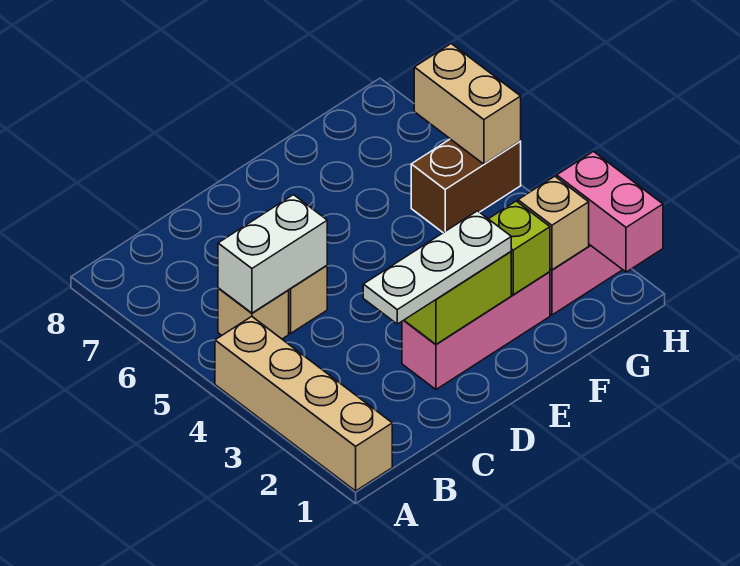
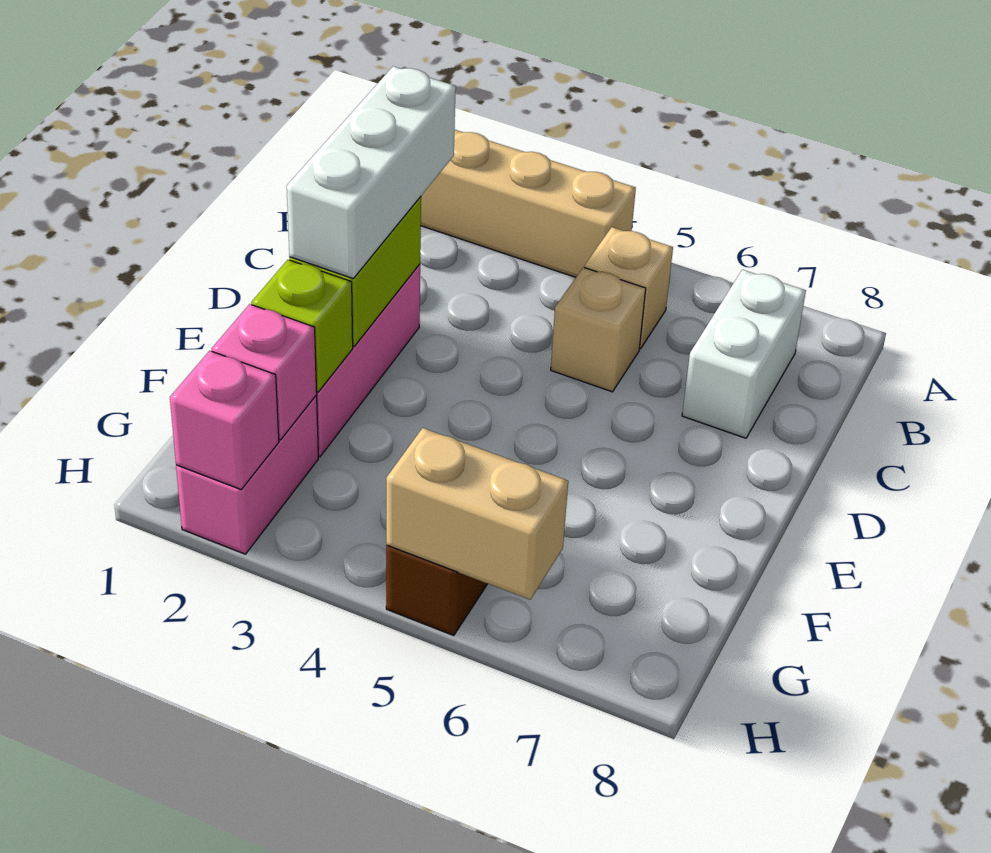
white brick B5:C5 level 2 -> white brick B7:C7 level 1
white plate C2:E2 level 3 -> white brick C2:E2 level 3
tan brick G2 level 2 -> pink brick G2 level 2
pink brick H1:H2 level 2 -> pink brick H2 level 2

